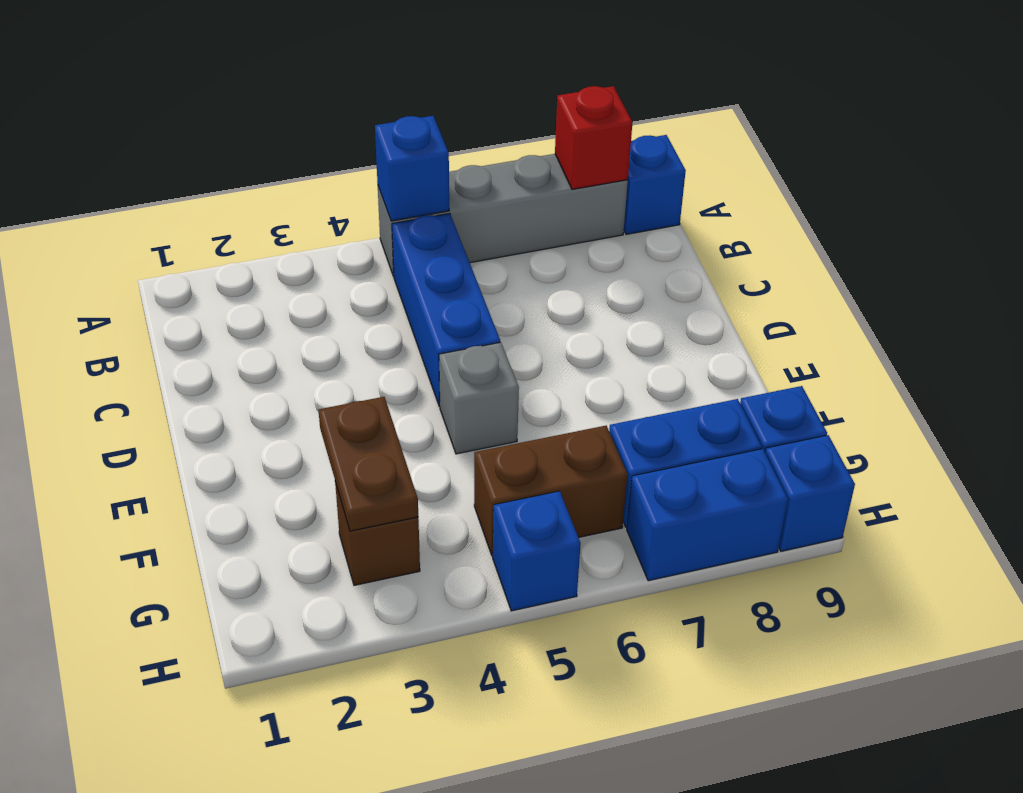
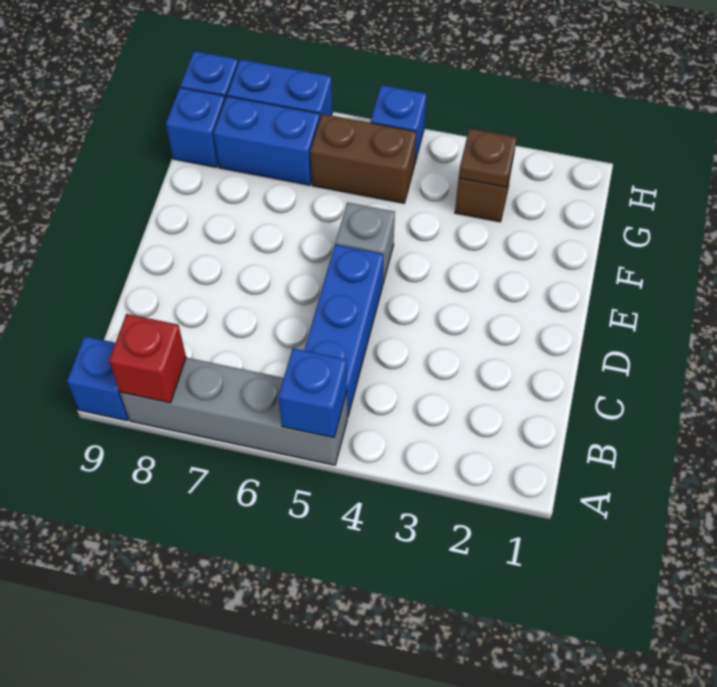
brown plate F3:G3 level 2 -> brown plate G3 level 2

